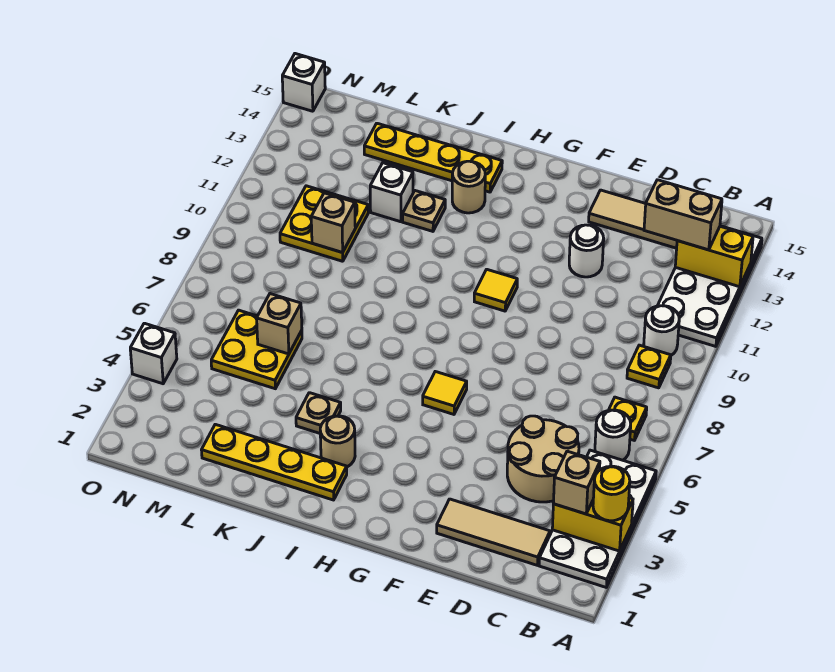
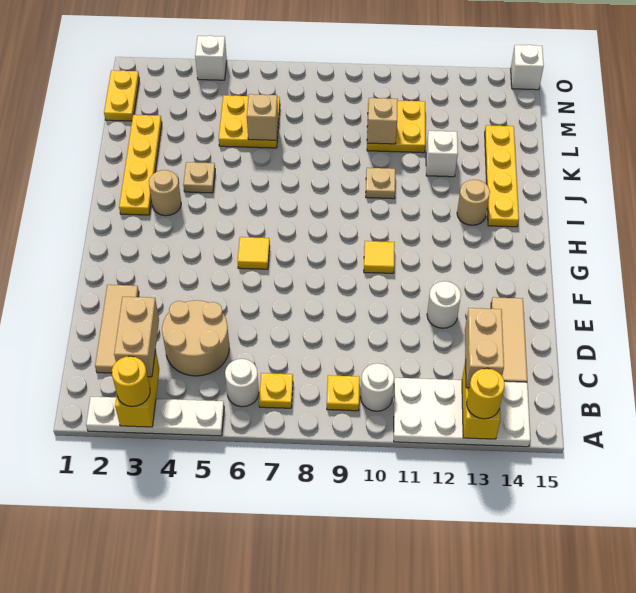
white plate A2:B5 level 1 -> white plate A2:A5 level 1
none -> yellow round brick A13 level 3
tan brick B3 level 3 -> tan brick B3:C3 level 3
tan plate J12 level 1 -> tan plate J10 level 1
none -> yellow plate M1:N1 level 1

